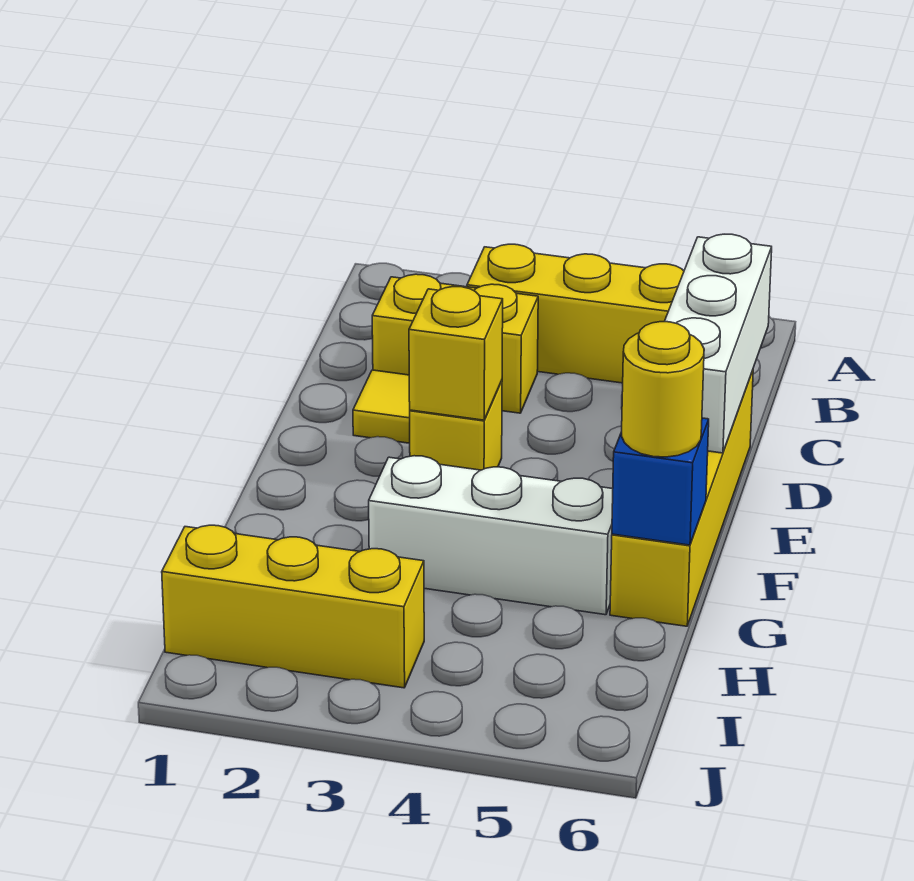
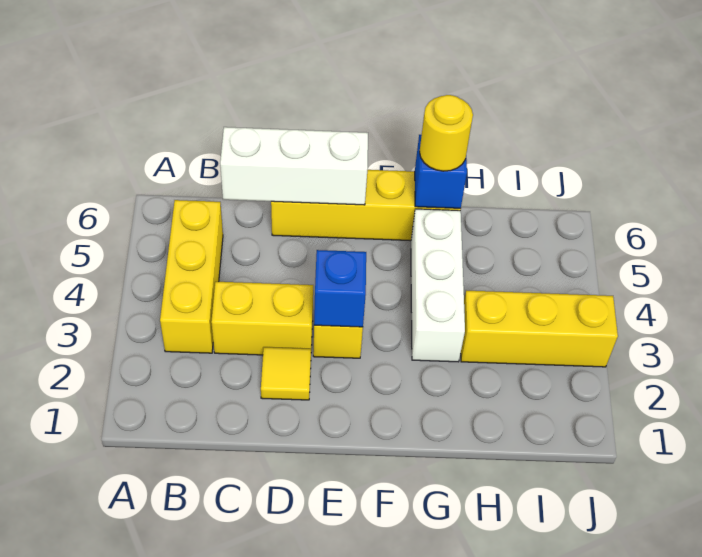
yellow brick C2:C3 level 1 -> yellow brick C3:D3 level 1
yellow brick E3 level 2 -> blue brick E3 level 2
yellow brick I1:I3 level 1 -> yellow brick H3:J3 level 1

